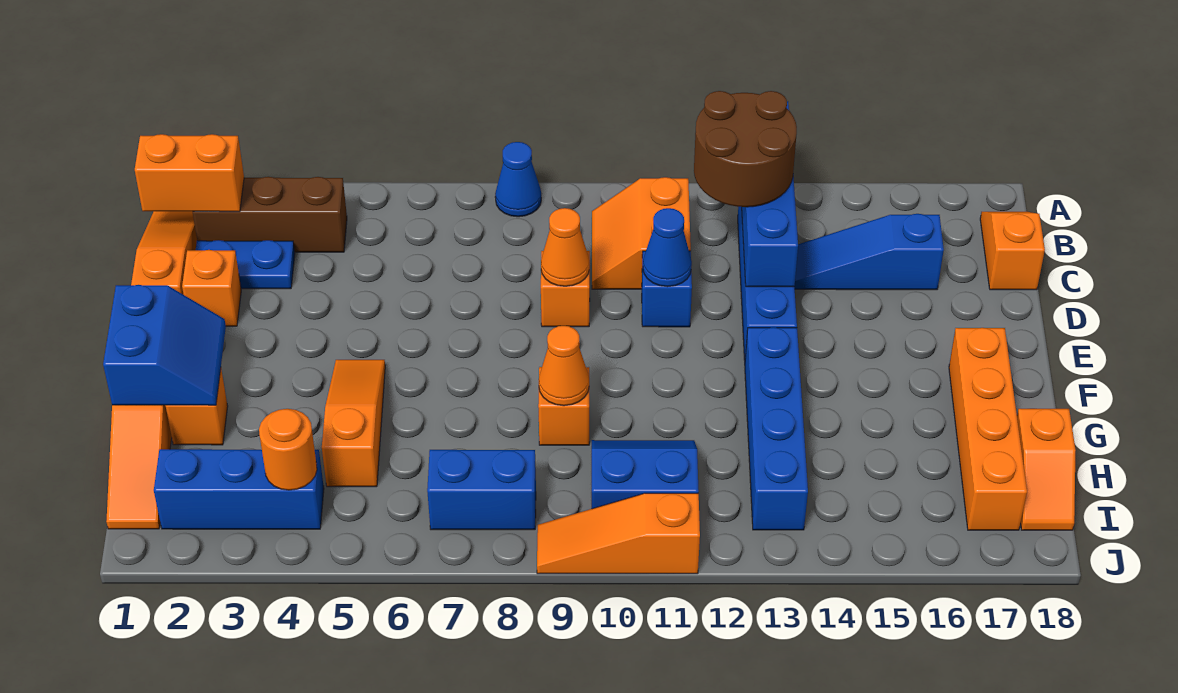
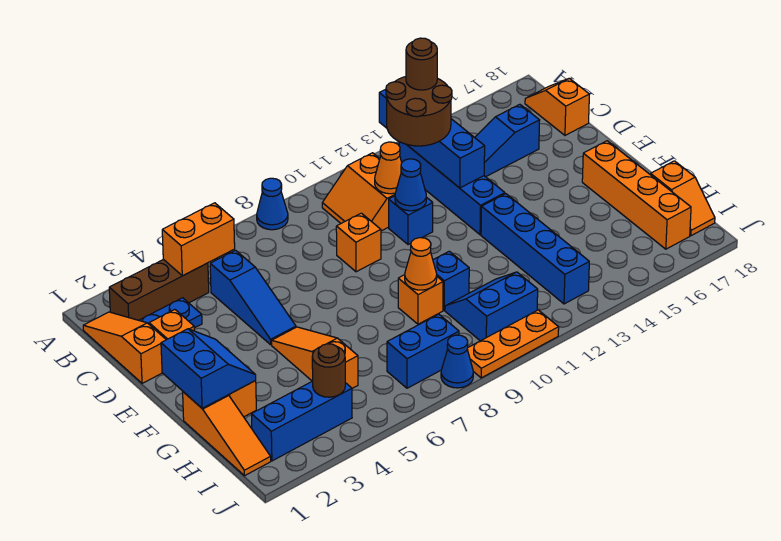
orange brick B1:B2 level 2 -> orange brick B4:B5 level 2
none -> brown round brick B13 level 4
none -> blue slope C5:E5 level 1 top C
orange cone D9 level 2 -> orange cone C11 level 2
none -> blue brick G10 level 1
orange round brick I4 level 2 -> brown round brick I4 level 2
none -> blue cone J8 level 1
orange slope J9:J11 level 1 top 11 -> orange plate J9:J11 level 1

